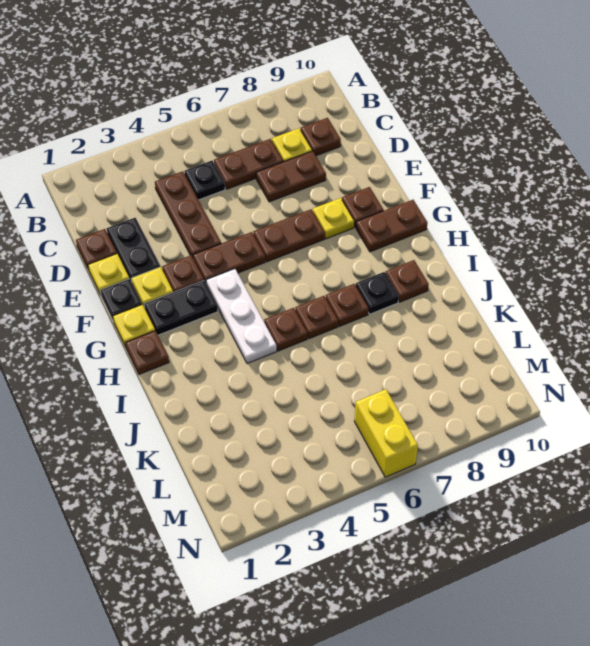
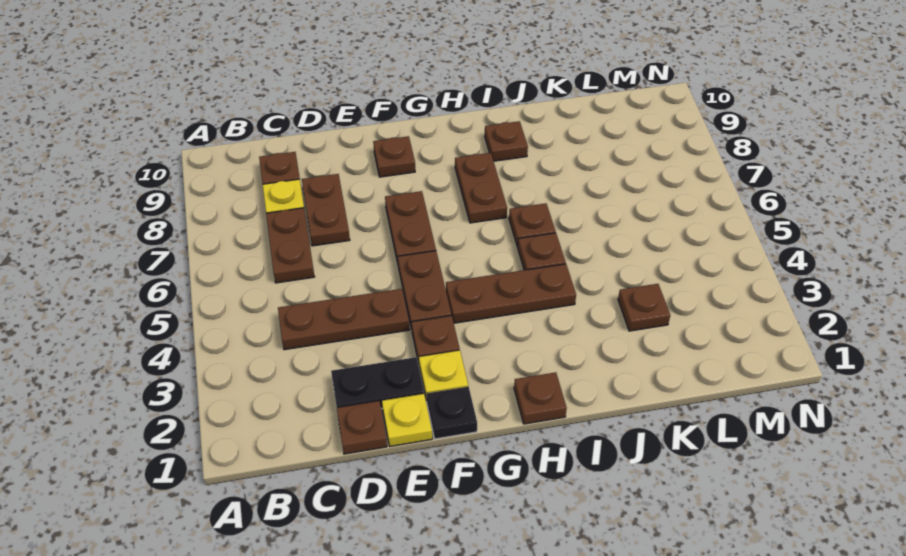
black plate C5 level 1 -> none
yellow plate F8 level 1 -> none
yellow plate G1 level 1 -> none
black plate G2:G3 level 1 -> none
white plate G4:I4 level 1 -> brown plate G4:I4 level 1
brown plate G9:G10 level 1 -> brown plate H7:H8 level 1
brown plate I7 level 1 -> brown plate K3 level 1
black plate I8 level 1 -> none
yellow brick M6:N6 level 1 -> none

